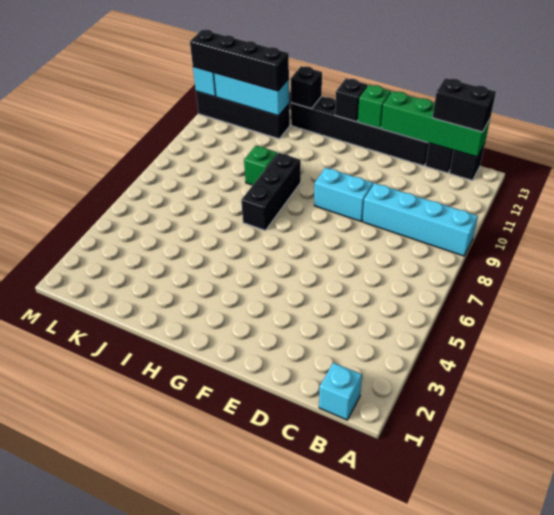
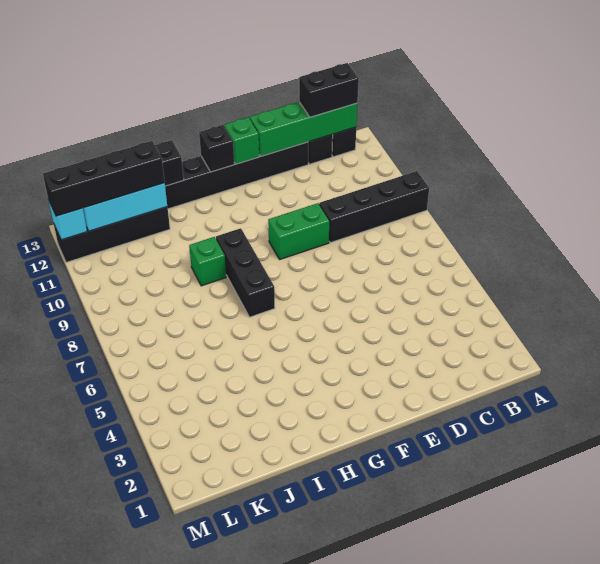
cyan brick A9:D9 level 1 -> black brick A9:D9 level 1
cyan brick B1 level 1 -> none
cyan brick E9:F9 level 1 -> green brick E9:F9 level 1

